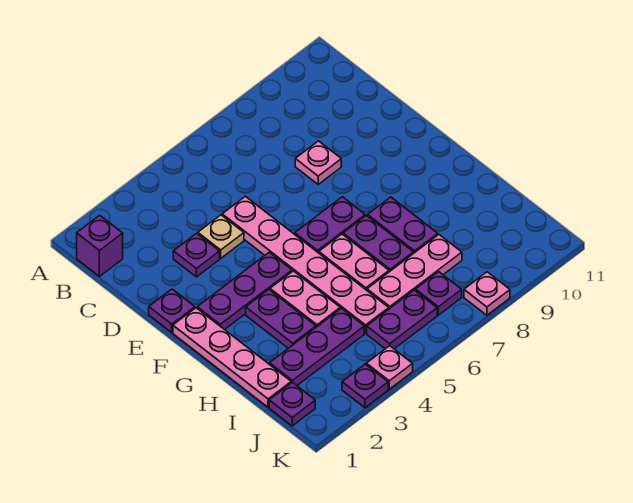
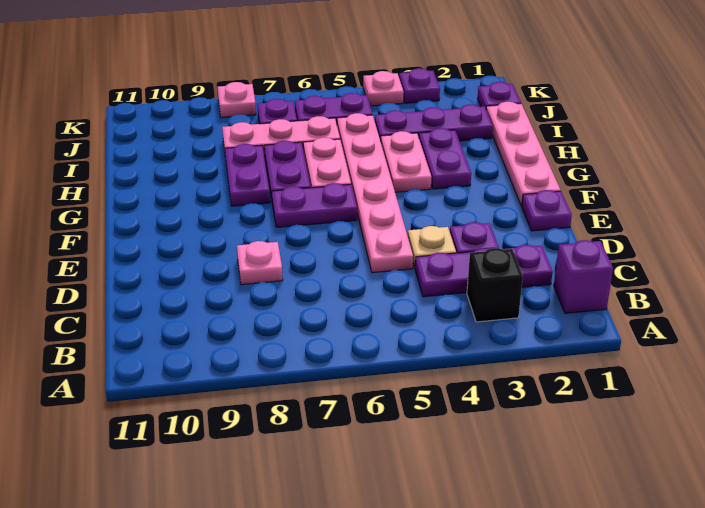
none -> black brick B3 level 1
purple plate F2:F4 level 1 -> purple plate C2:C4 level 1

